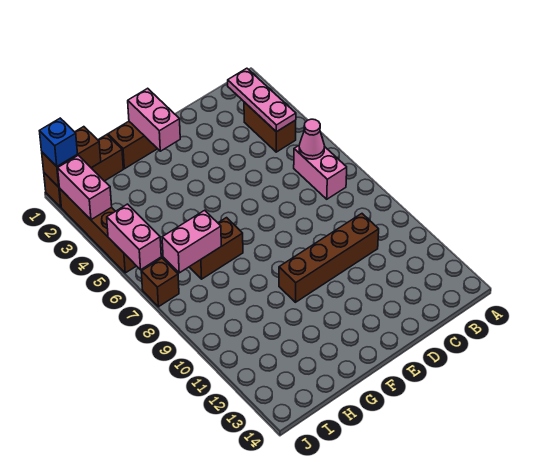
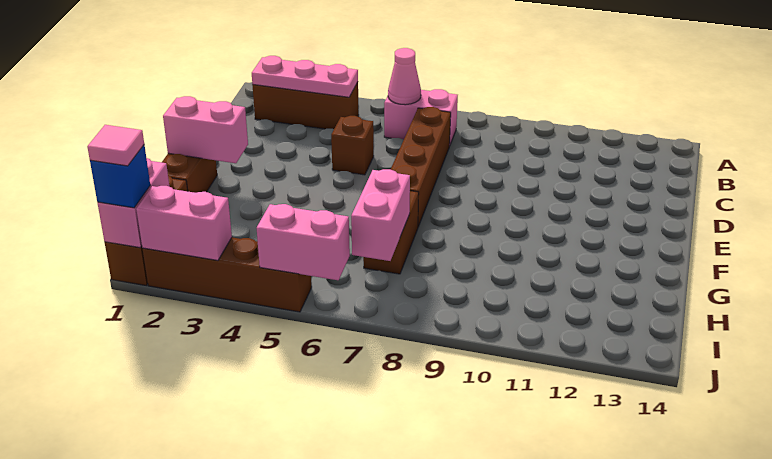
brown brick B3:B4 level 1 -> brown brick B2:B4 level 1
brown brick C10:F10 level 1 -> brown brick C7:F7 level 1
brown brick I1:J1 level 2 -> pink brick I1:J1 level 2
none -> pink tile J1 level 4
brown brick J7 level 1 -> brown brick D5 level 1

